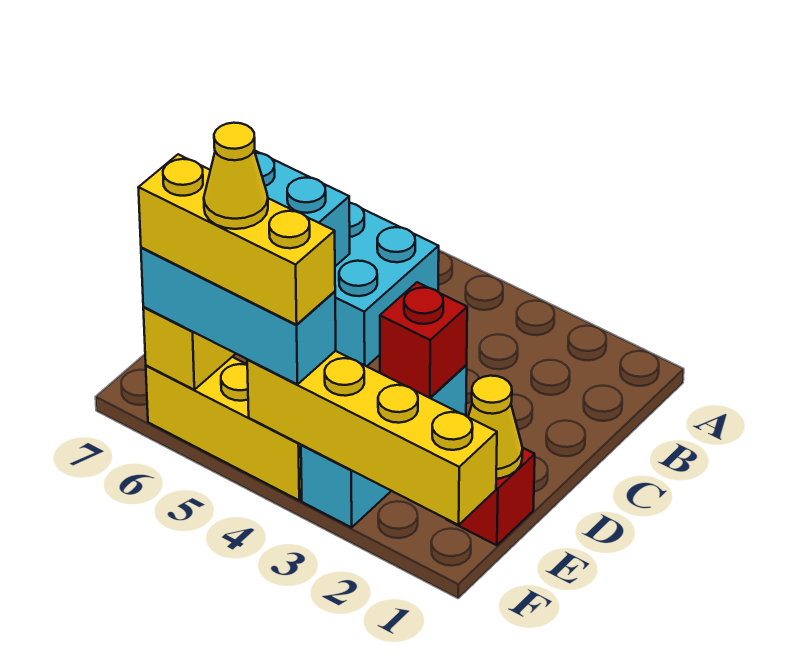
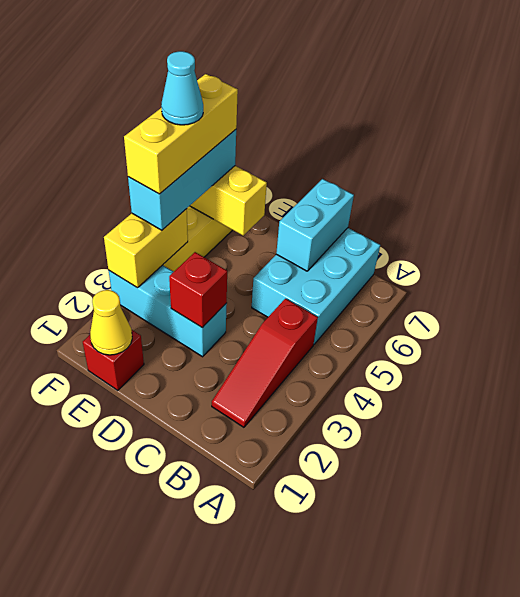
none -> red slope B2:B4 level 1 top 4
yellow brick F1:F4 level 2 -> yellow brick F3:F4 level 2
yellow cone F5 level 5 -> cyan cone F5 level 5

